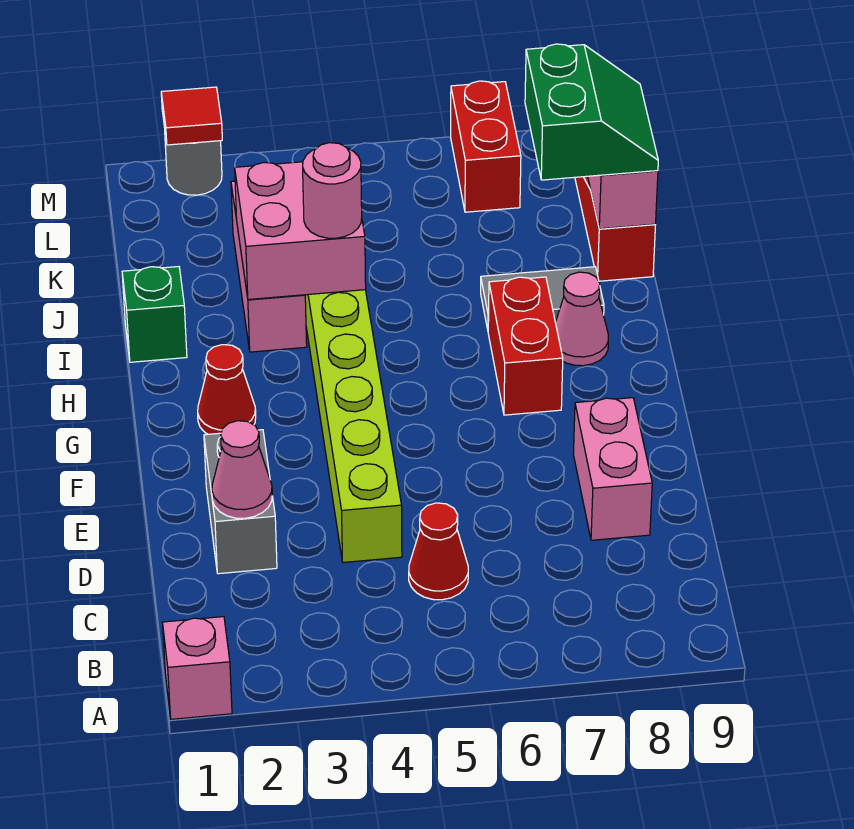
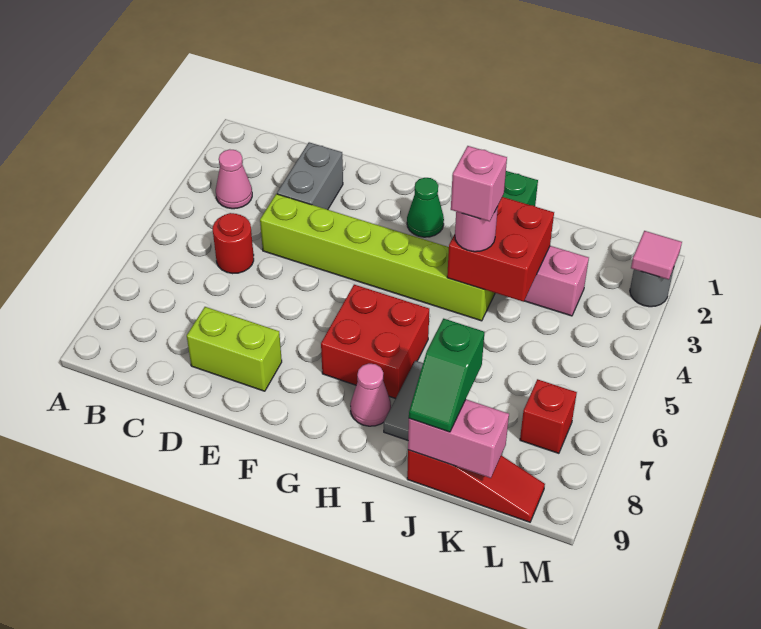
pink brick A1 level 1 -> pink brick I4 level 4
red cone C5 level 1 -> red round brick C5 level 1
grey brick D2:E2 level 1 -> grey brick D2:D3 level 1
pink cone D2 level 2 -> pink cone B3 level 1
pink brick D8:E8 level 1 -> lime brick D8:E8 level 1
red cone G2 level 1 -> green cone G2 level 1
red brick G7:H7 level 1 -> red brick G6:H7 level 1
pink brick I3:J4 level 2 -> red brick I3:J4 level 2
green slope J8:K9 level 3 top 8 -> green slope J8:J9 level 3 top 8
red brick L7:M7 level 1 -> red brick L7 level 1
red tile M2 level 2 -> pink tile M2 level 2

